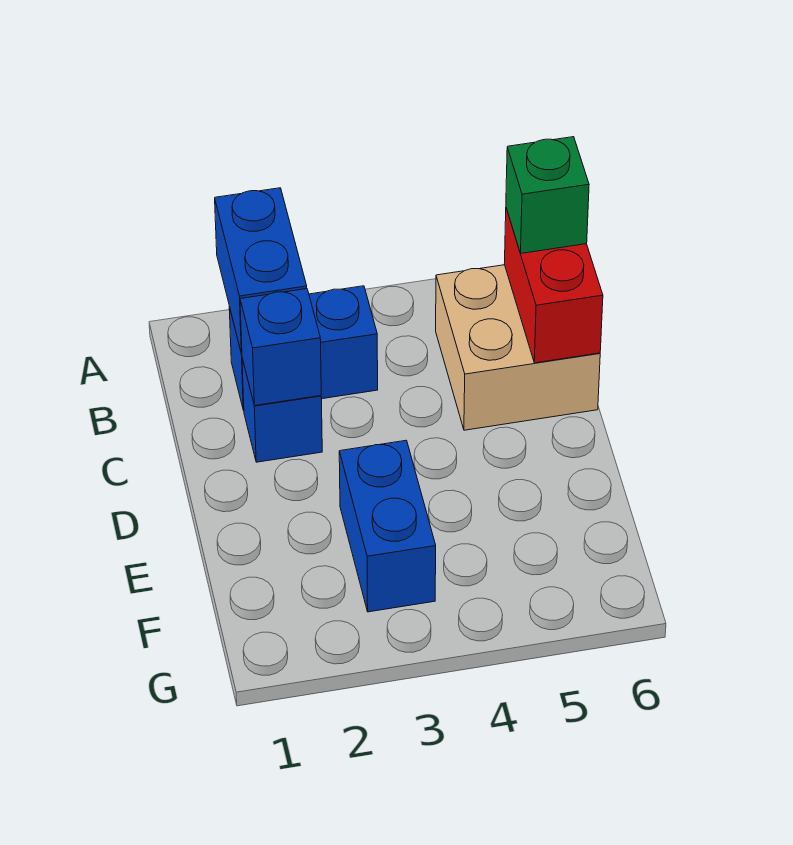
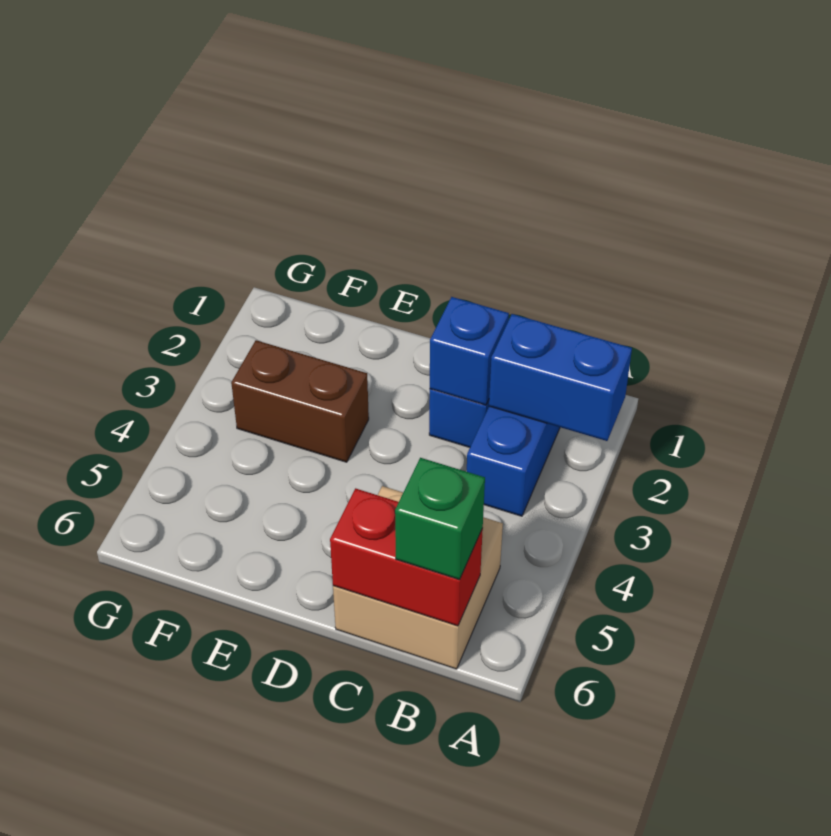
blue brick E3:F3 level 1 -> brown brick E3:F3 level 1

